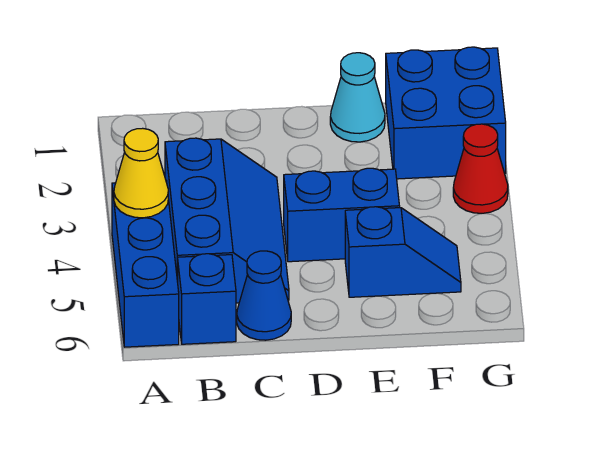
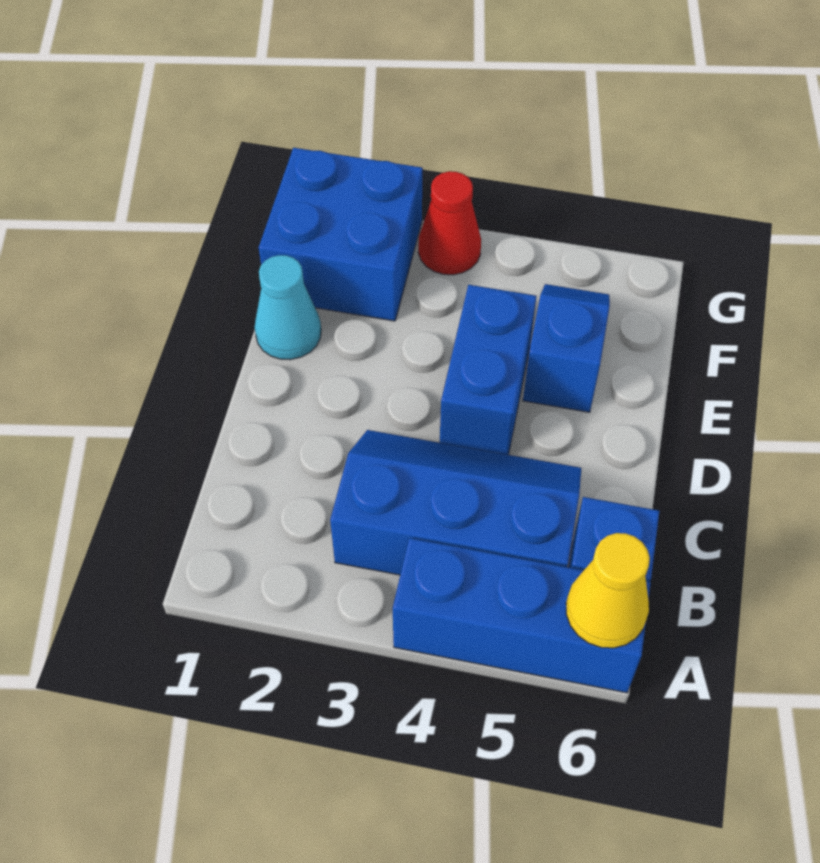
yellow cone A4 level 2 -> yellow cone A6 level 2
blue cone C6 level 1 -> none

